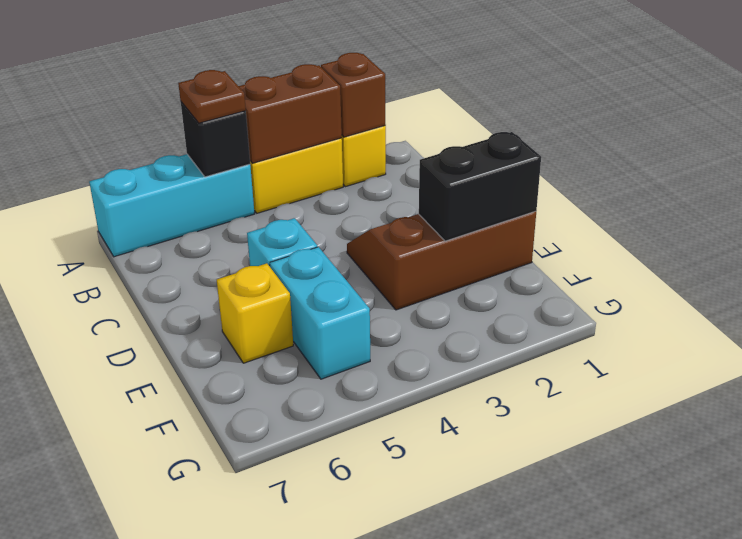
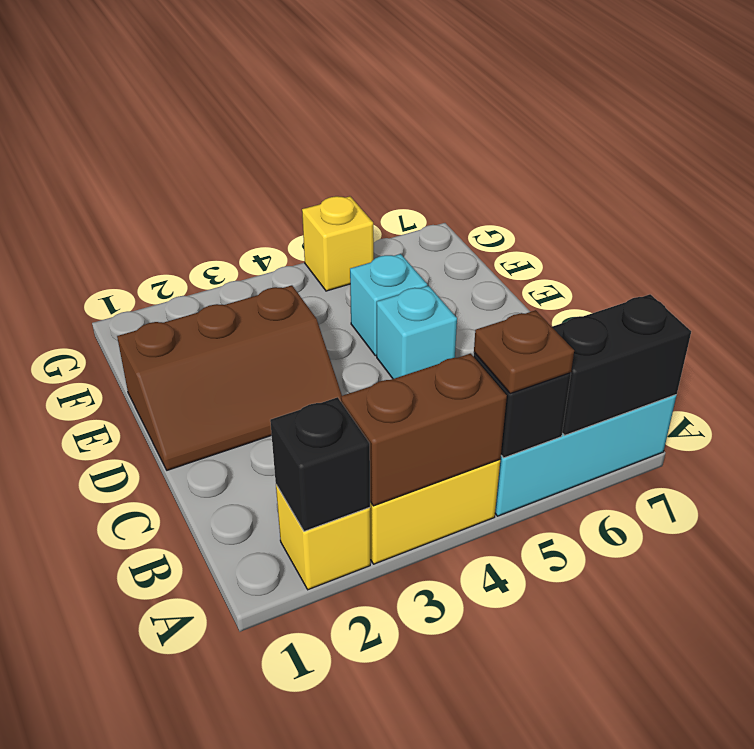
brown brick A2 level 2 -> black brick A2 level 2
black brick E1:E2 level 2 -> black brick A6:A7 level 2
cyan brick E5:F5 level 1 -> cyan brick E5 level 1
yellow brick E6 level 1 -> yellow brick G5 level 1

